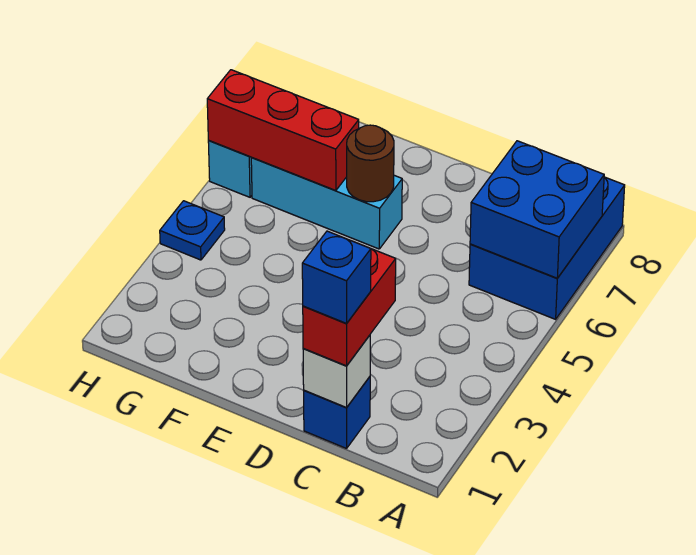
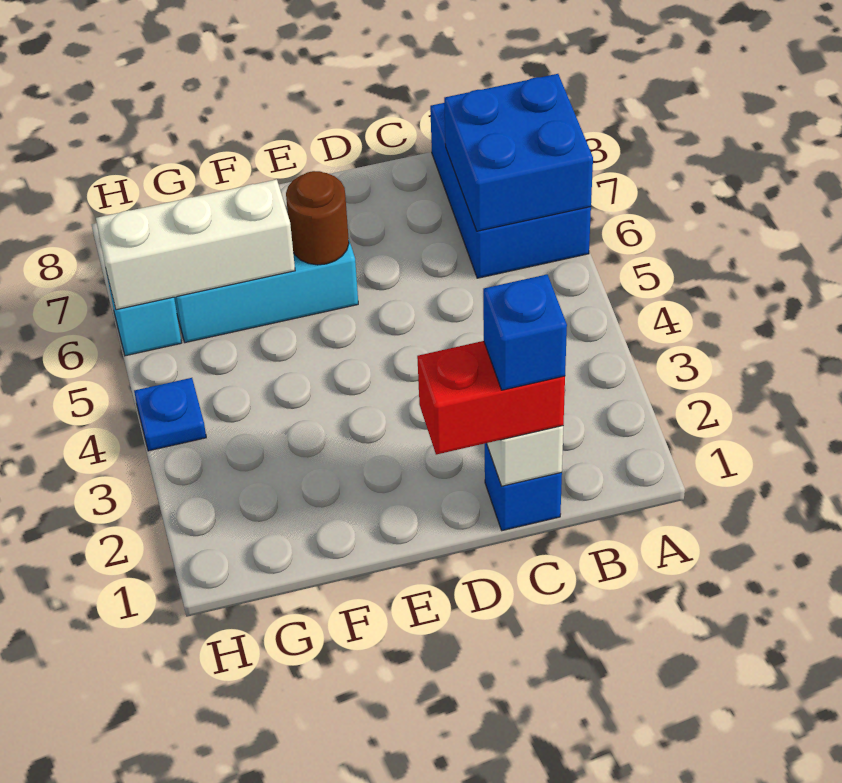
red brick C1:C2 level 3 -> red brick C1:D1 level 3
red brick F6:H6 level 2 -> white brick F6:H6 level 2

